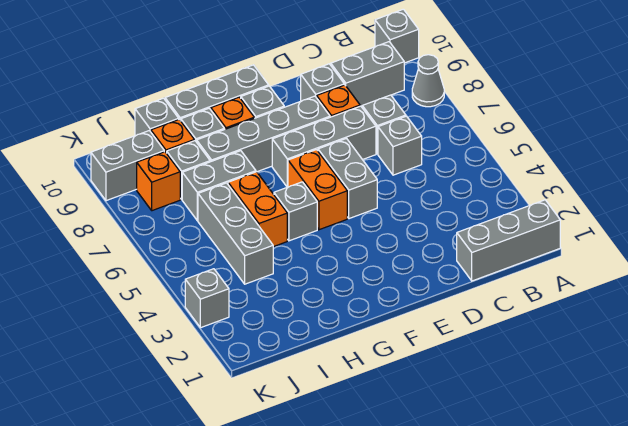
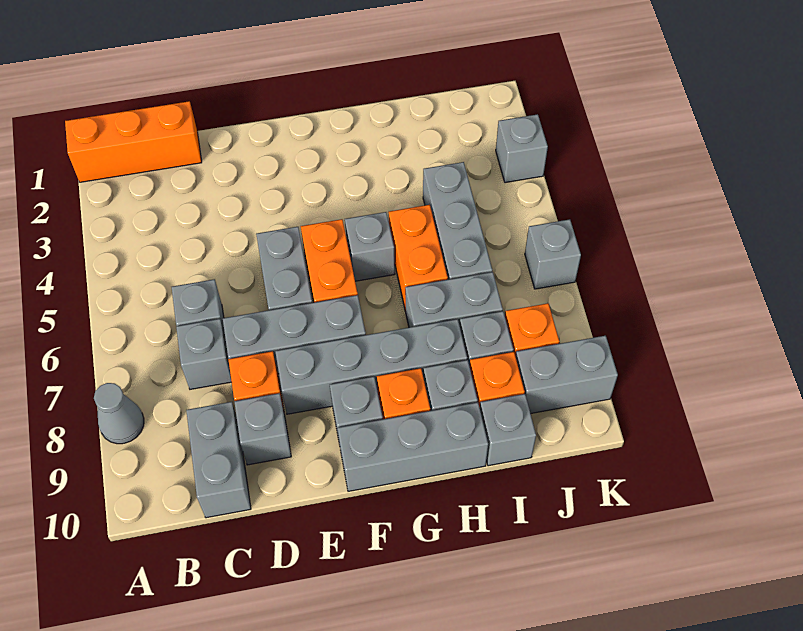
grey brick A1:C1 level 1 -> orange brick A1:C1 level 1
grey brick A10 level 1 -> grey brick K6 level 1
grey brick B9:C9 level 1 -> grey brick C9:C10 level 1

